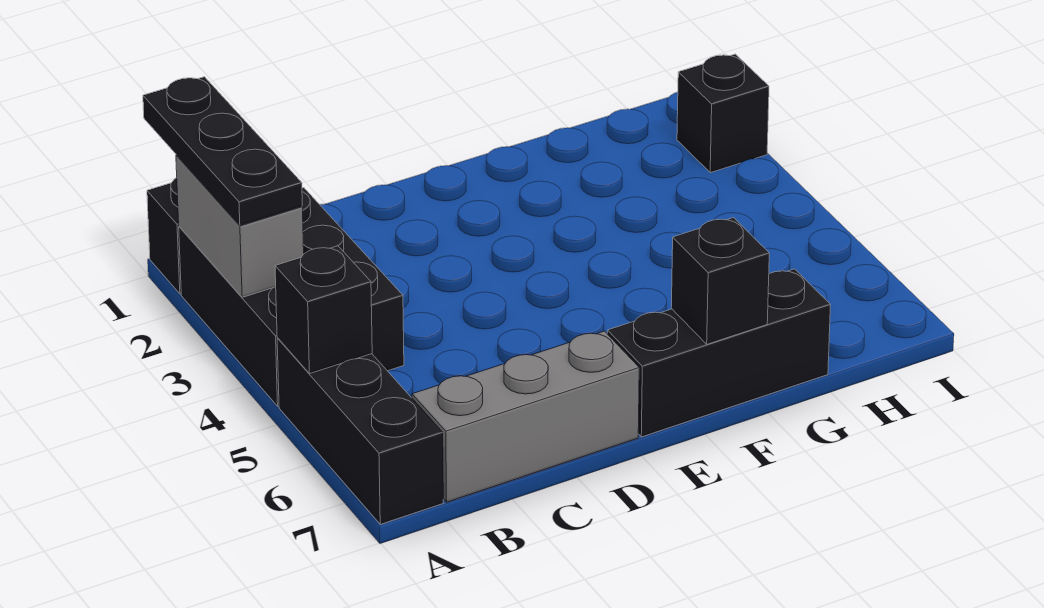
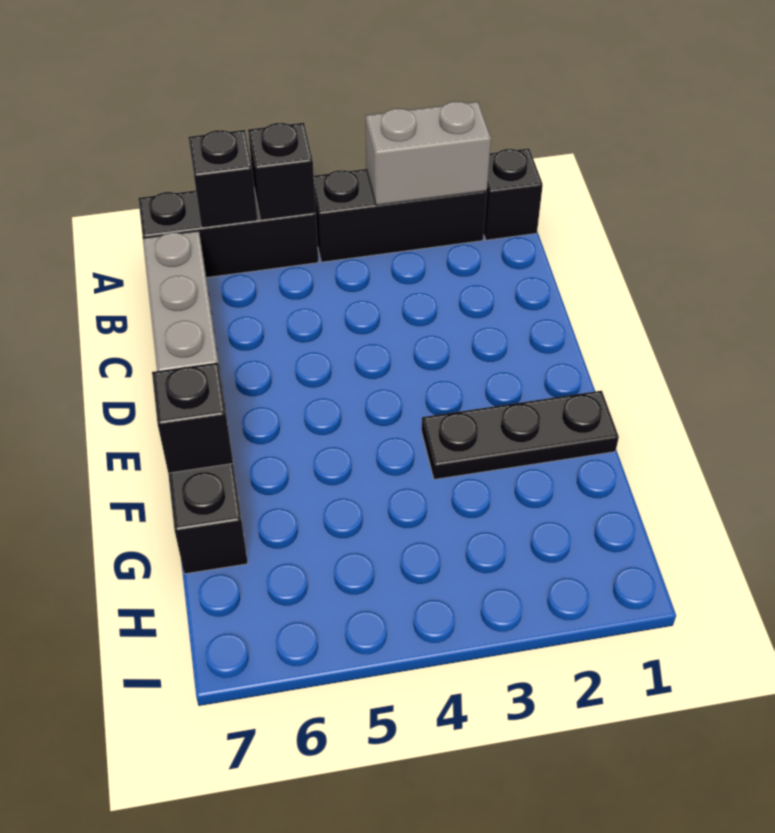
black plate A1:A3 level 3 -> black plate F1:F3 level 1
black brick A2:B4 level 1 -> black brick A2:A4 level 1
black brick I2 level 1 -> black brick A6 level 2

